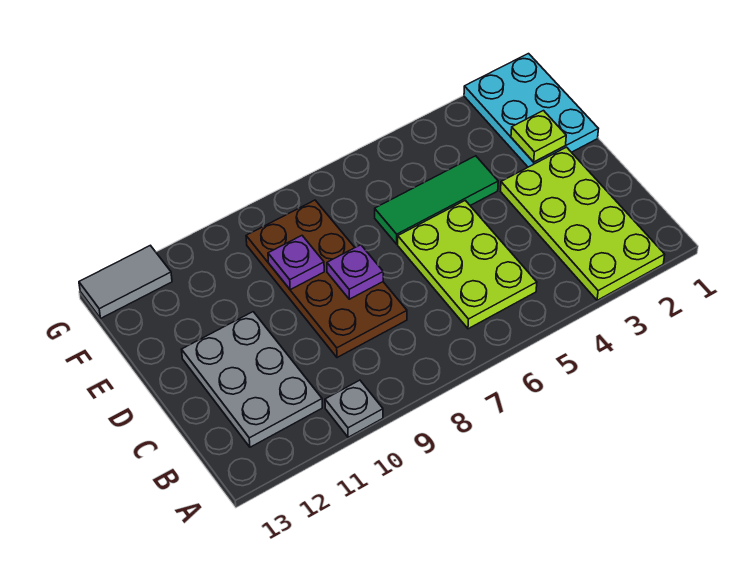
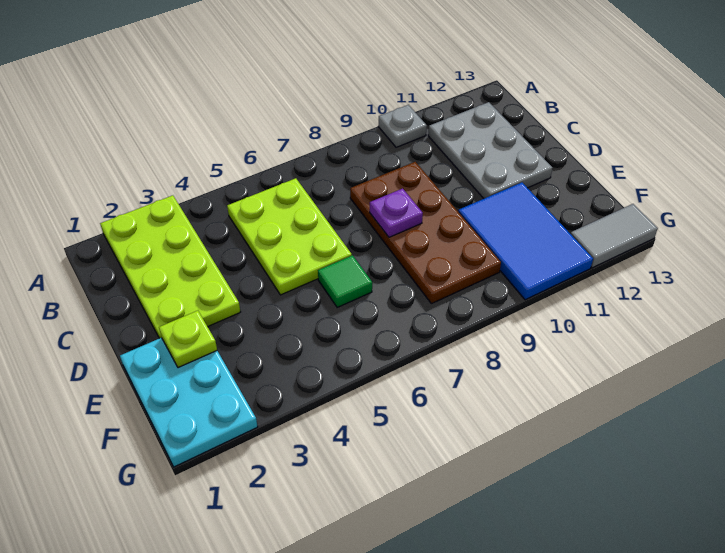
green tile E4:E6 level 1 -> green tile E6 level 1
purple plate E9 level 2 -> none
none -> blue tile E10:G11 level 1

